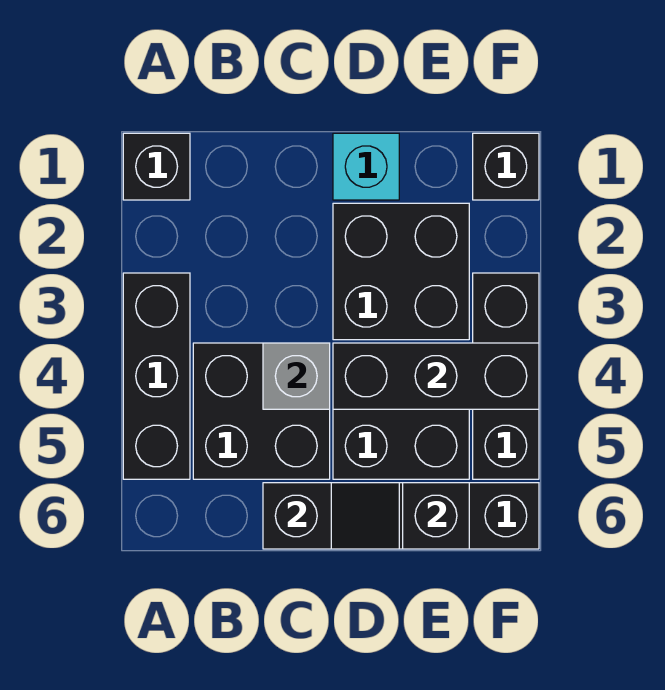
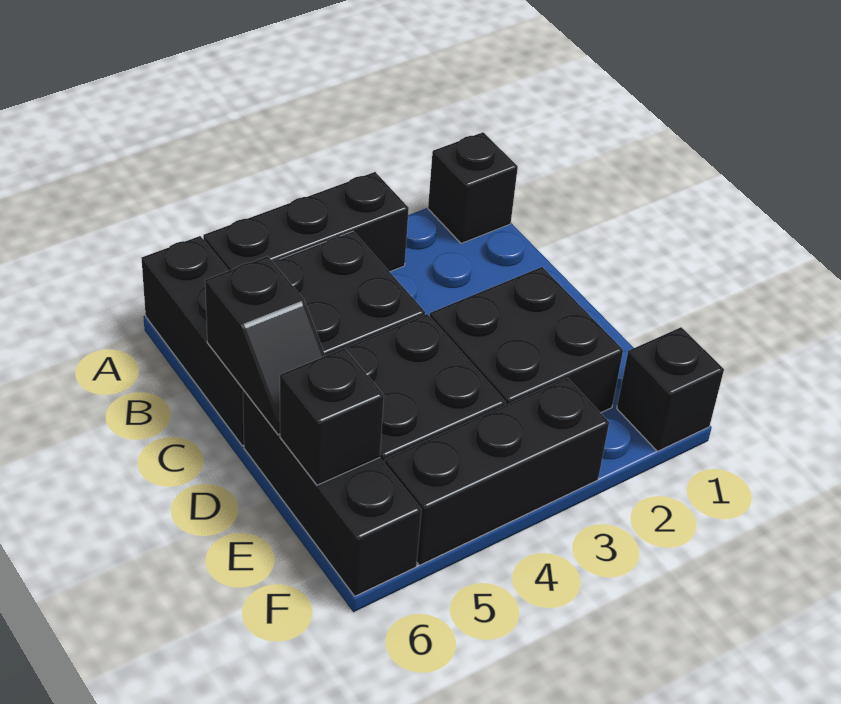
grey brick C4 level 2 -> none
cyan brick D1 level 1 -> none
black brick D4:F4 level 2 -> black brick A6:C6 level 1

